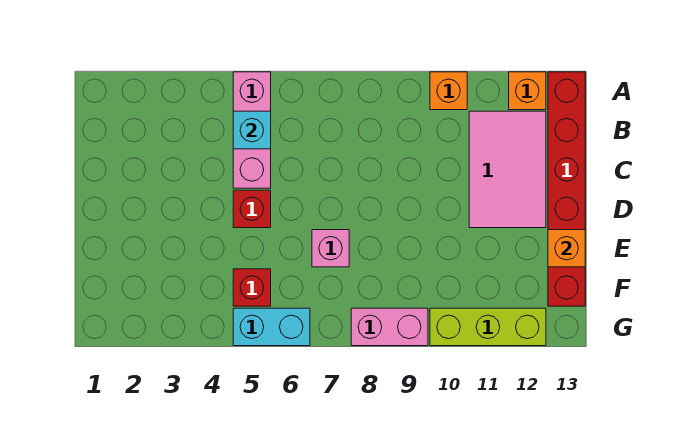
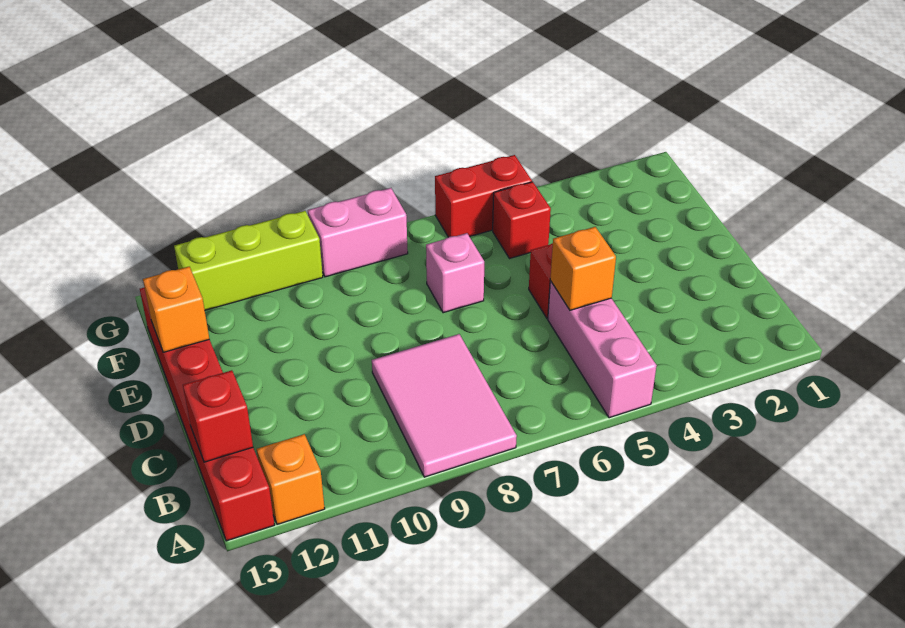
orange brick A10 level 1 -> orange brick C5 level 2
cyan brick B5 level 2 -> none
pink tile B11:D12 level 1 -> pink tile A8:C9 level 1
none -> red brick B13 level 2
cyan brick G5:G6 level 1 -> red brick G5:G6 level 1

